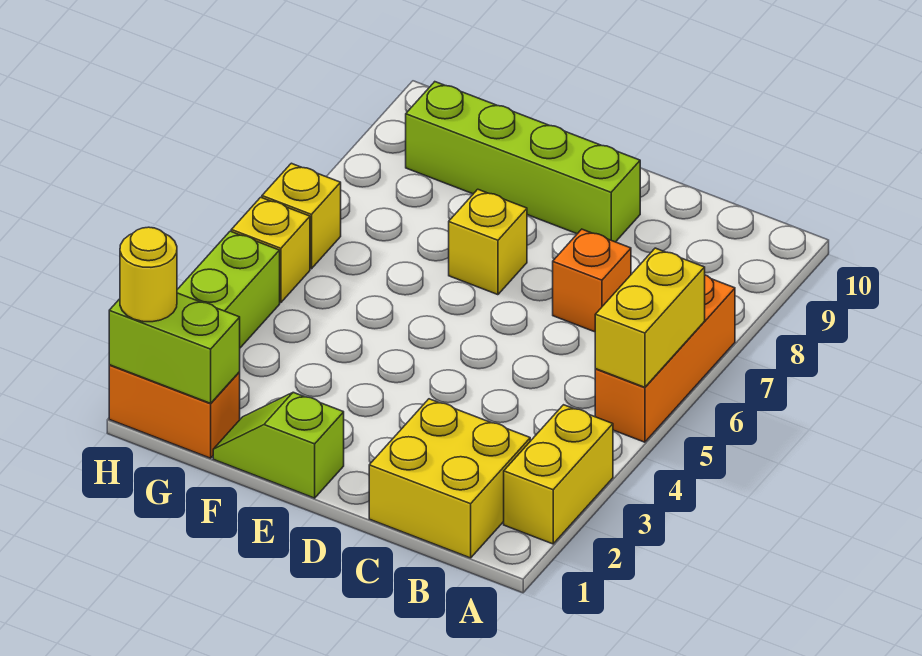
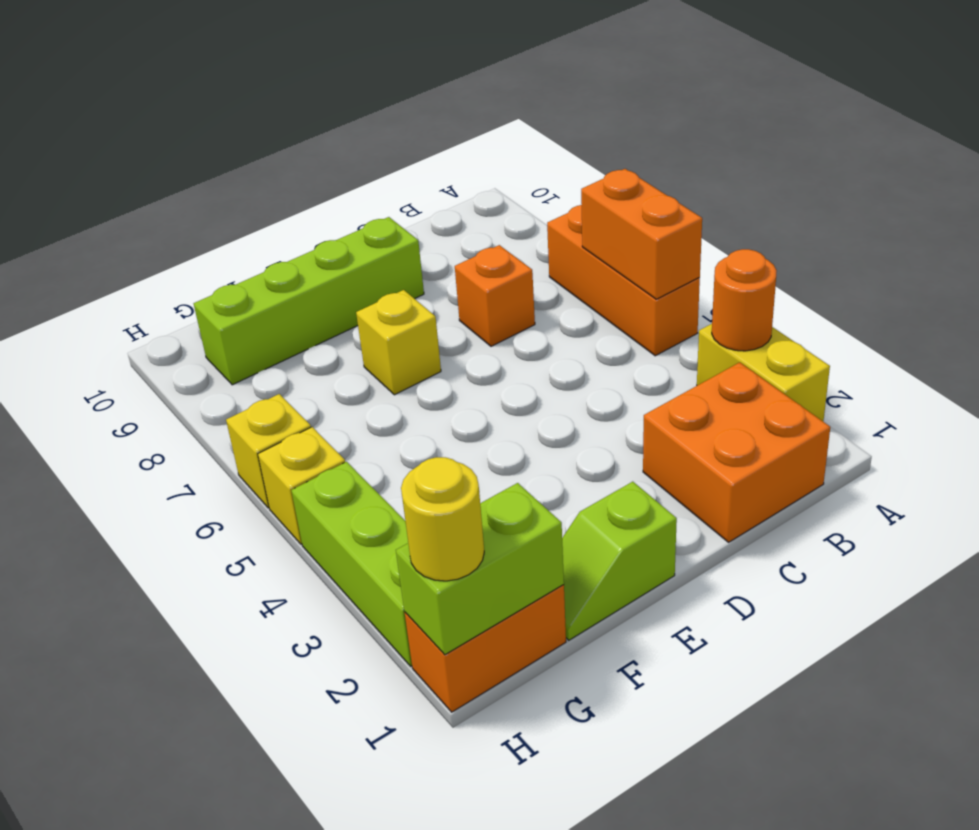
none -> orange round brick A3 level 2
yellow brick A5:A6 level 2 -> orange brick A5:A6 level 2
yellow brick B1:C2 level 1 -> orange brick B1:C2 level 1

